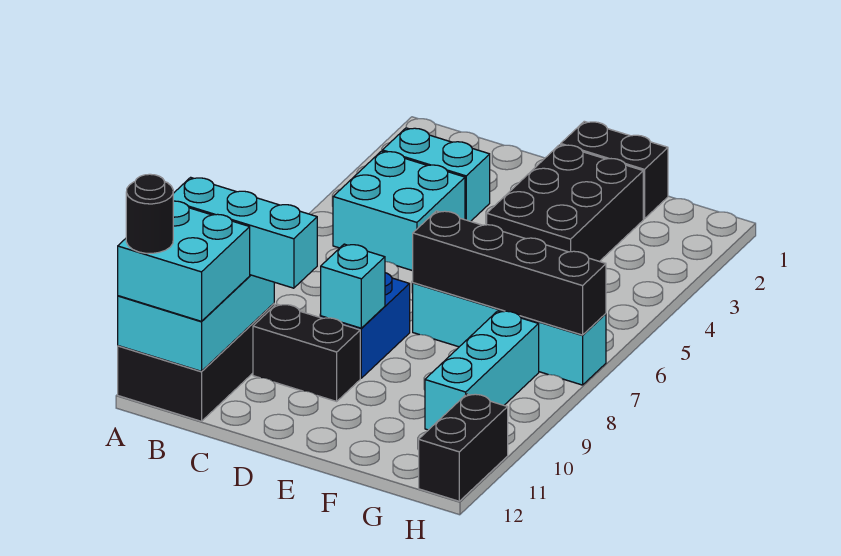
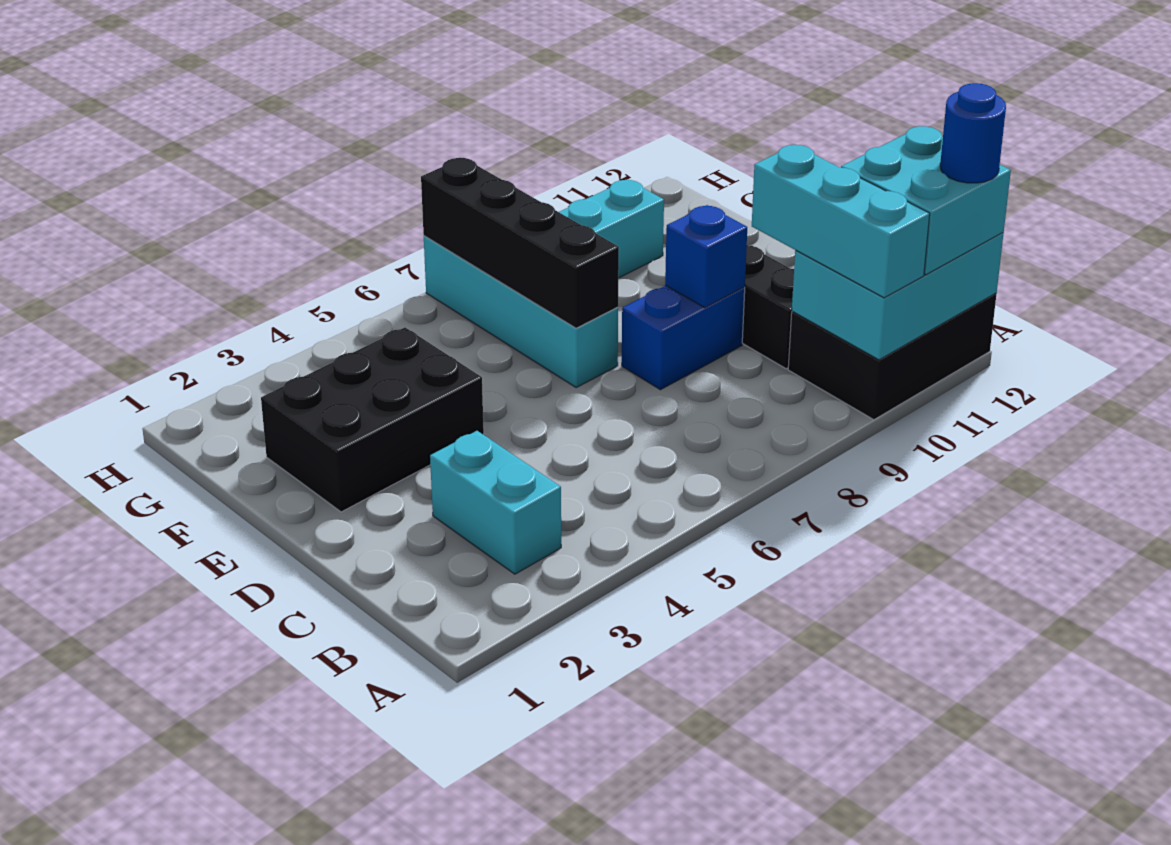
black round brick A12 level 4 -> blue round brick A12 level 4
cyan brick B4:C5 level 1 -> none
cyan brick D9 level 2 -> blue brick D9 level 2
black brick E1:F1 level 1 -> none
black brick H11:H12 level 1 -> none

